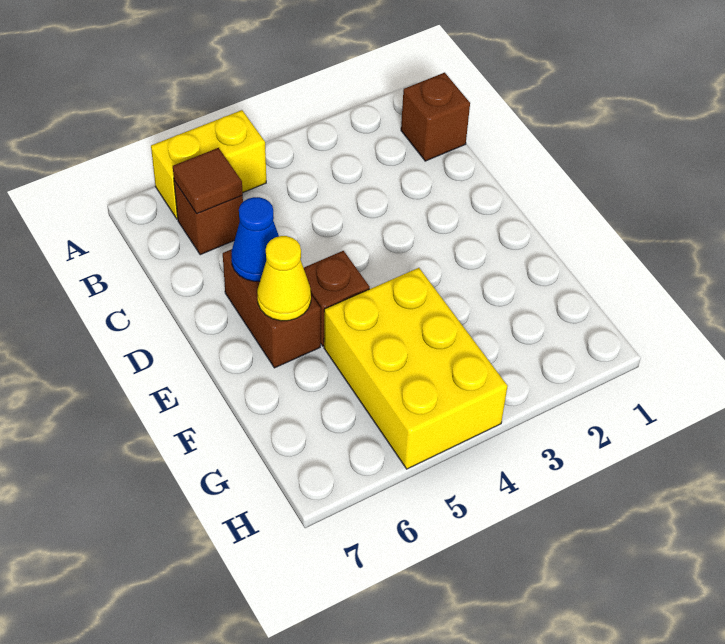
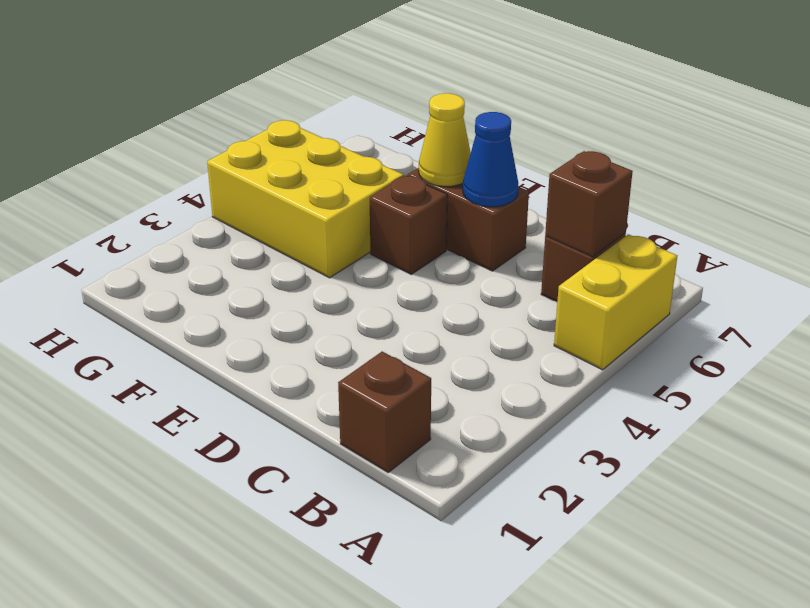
brown tile B6 level 2 -> brown brick B6 level 2

